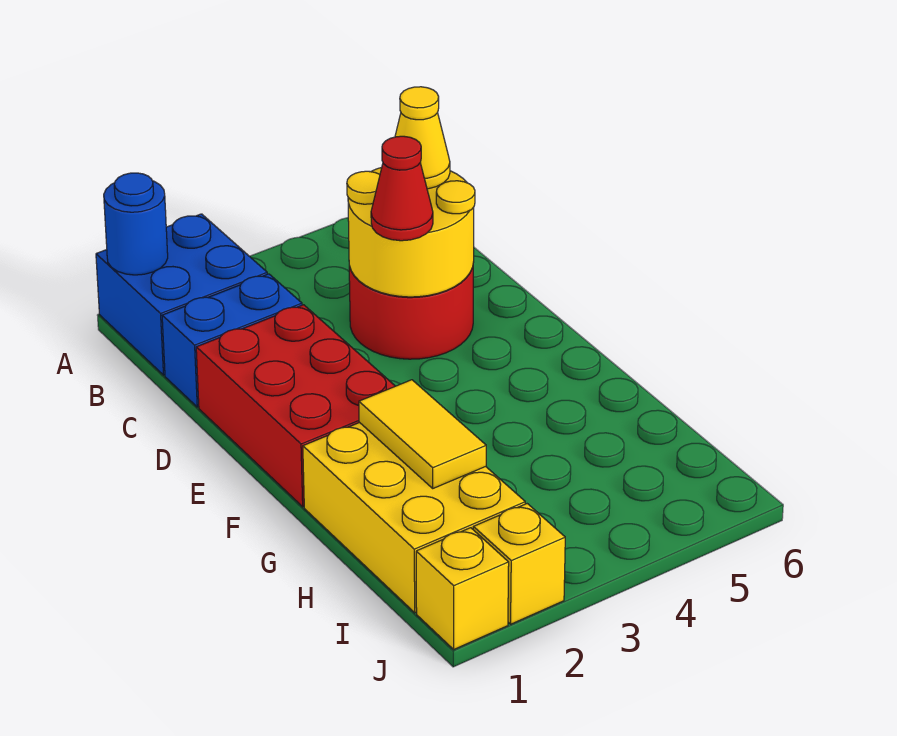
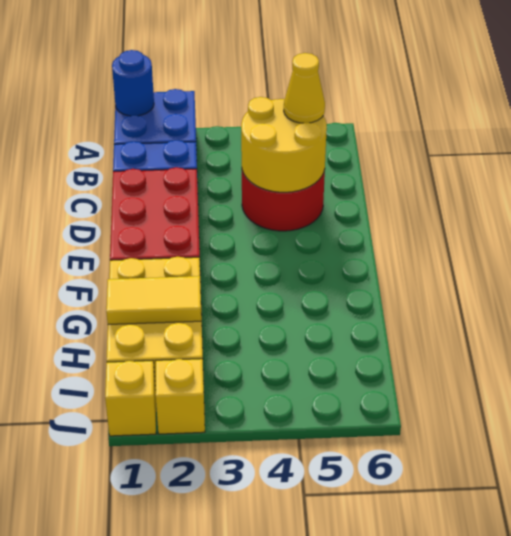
red cone D4 level 3 -> none
yellow tile G2:H2 level 2 -> yellow tile H1:H2 level 2

